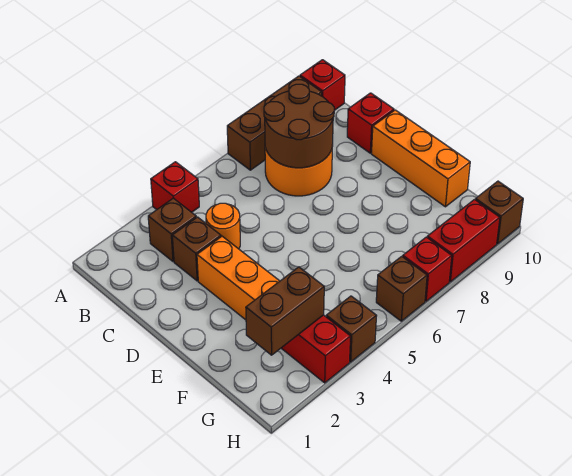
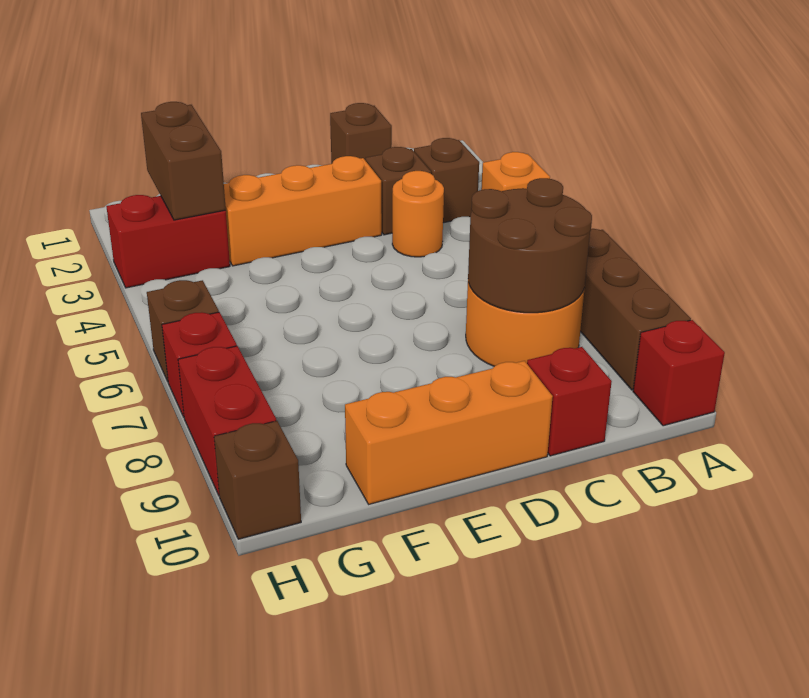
red brick A4 level 1 -> orange brick A4 level 1
brown brick H4 level 1 -> brown brick C1 level 1

